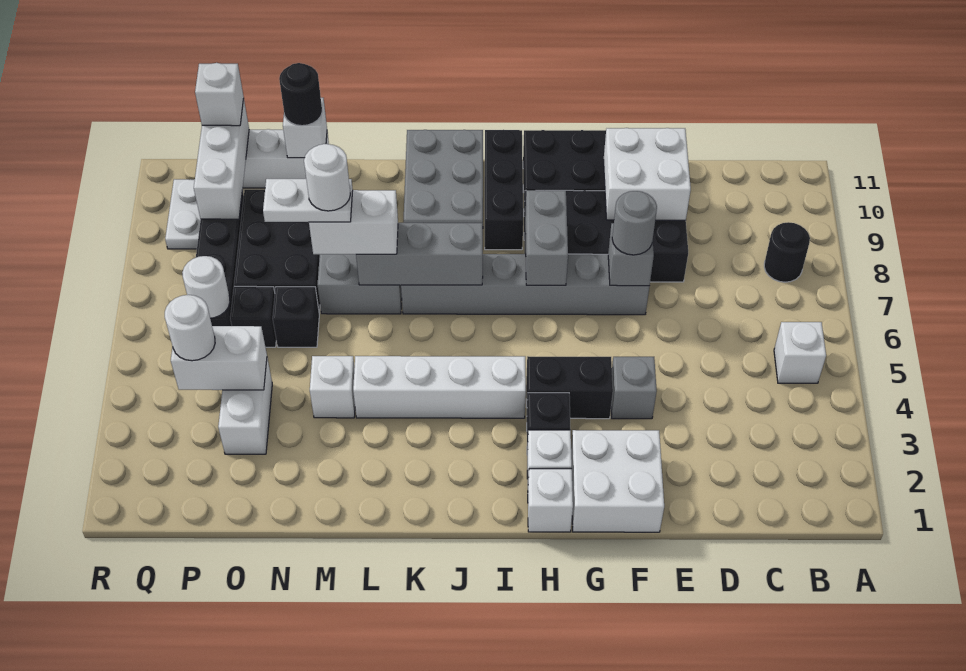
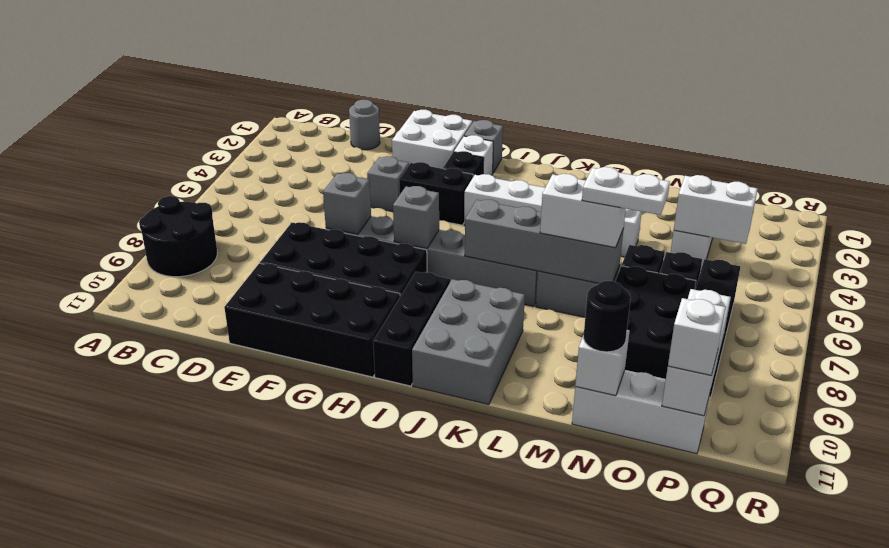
white brick B5 level 1 -> none
black round brick B8 level 1 -> black round brick A8:B9 level 1
white brick E9:F10 level 2 -> none
grey round brick F7 level 3 -> grey round brick D1 level 1
white brick H1 level 1 -> grey brick H1 level 1
grey brick H7:H8 level 2 -> grey brick H7 level 2
grey brick J7:L7 level 2 -> grey brick J7:M7 level 2
white round brick M7 level 5 -> none
white round brick P4 level 3 -> none
white round brick P6 level 2 -> none
white plate Q9:Q10 level 1 -> none

